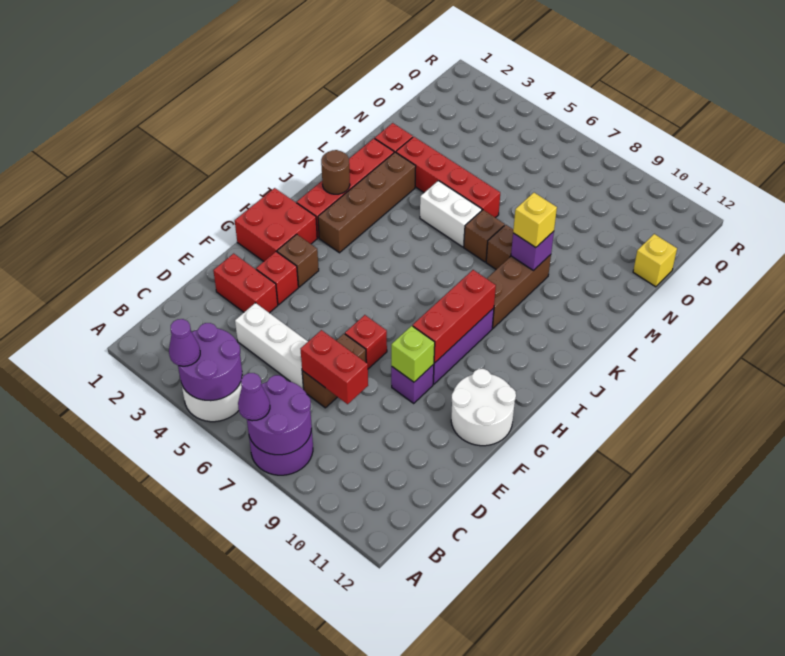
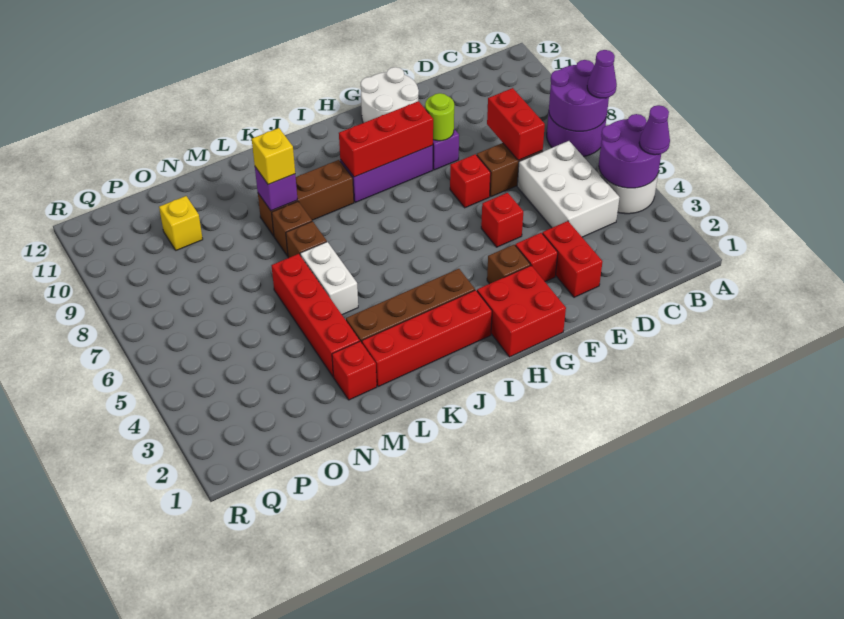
white brick D4:D6 level 1 -> white brick C4:D6 level 1
none -> red brick F5 level 1
lime brick F9 level 2 -> lime round brick F9 level 2
brown round brick J2 level 2 -> none
yellow brick O12 level 1 -> yellow brick O10 level 1

